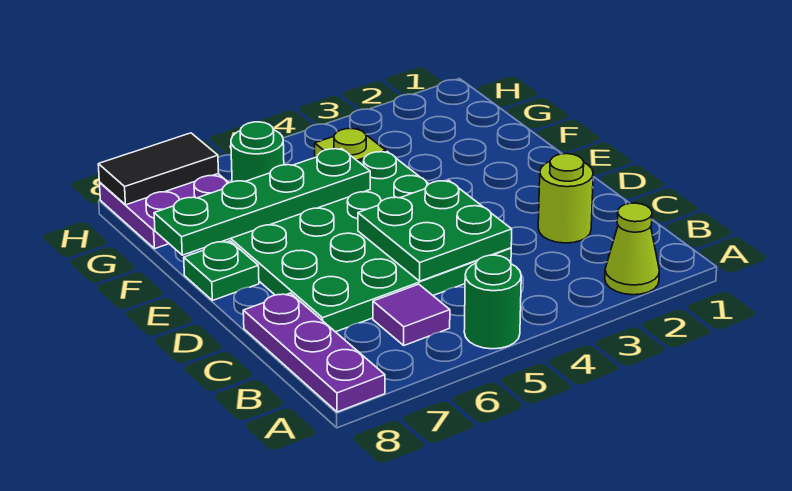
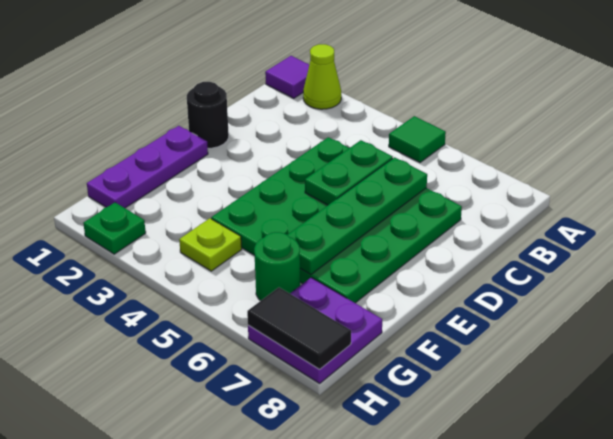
green round brick A5 level 1 -> green tile A5 level 1
purple plate A8:C8 level 1 -> purple plate E1:G1 level 1
purple tile B6 level 1 -> purple tile A1 level 1
lime round brick C2 level 1 -> none
green plate C4:D5 level 2 -> green plate C5:D5 level 2
none -> black round brick D1 level 1
green plate E8 level 1 -> green plate H2 level 1
green plate F5:F8 level 2 -> green plate C6:F6 level 2

